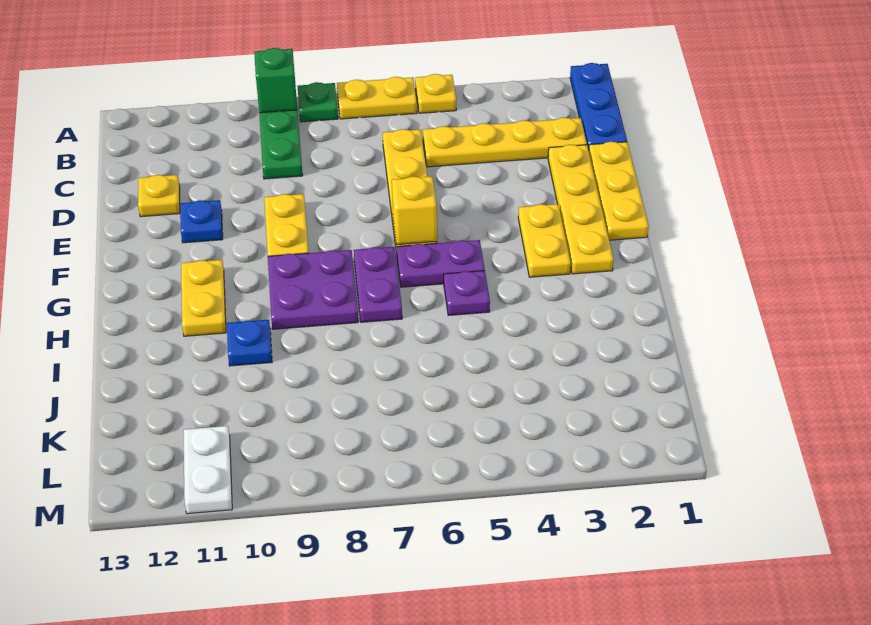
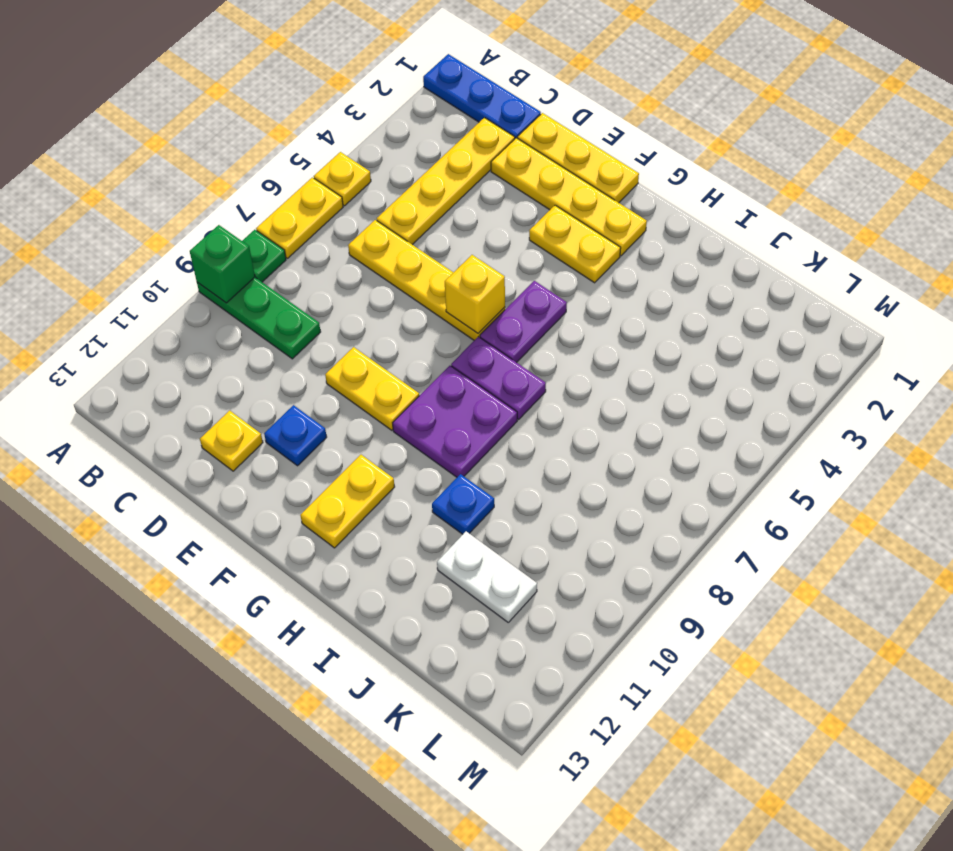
yellow plate G11:H11 level 1 -> yellow plate G11:G12 level 1
purple plate H5 level 1 -> none
white plate L11:M11 level 1 -> white plate J11:K11 level 1

